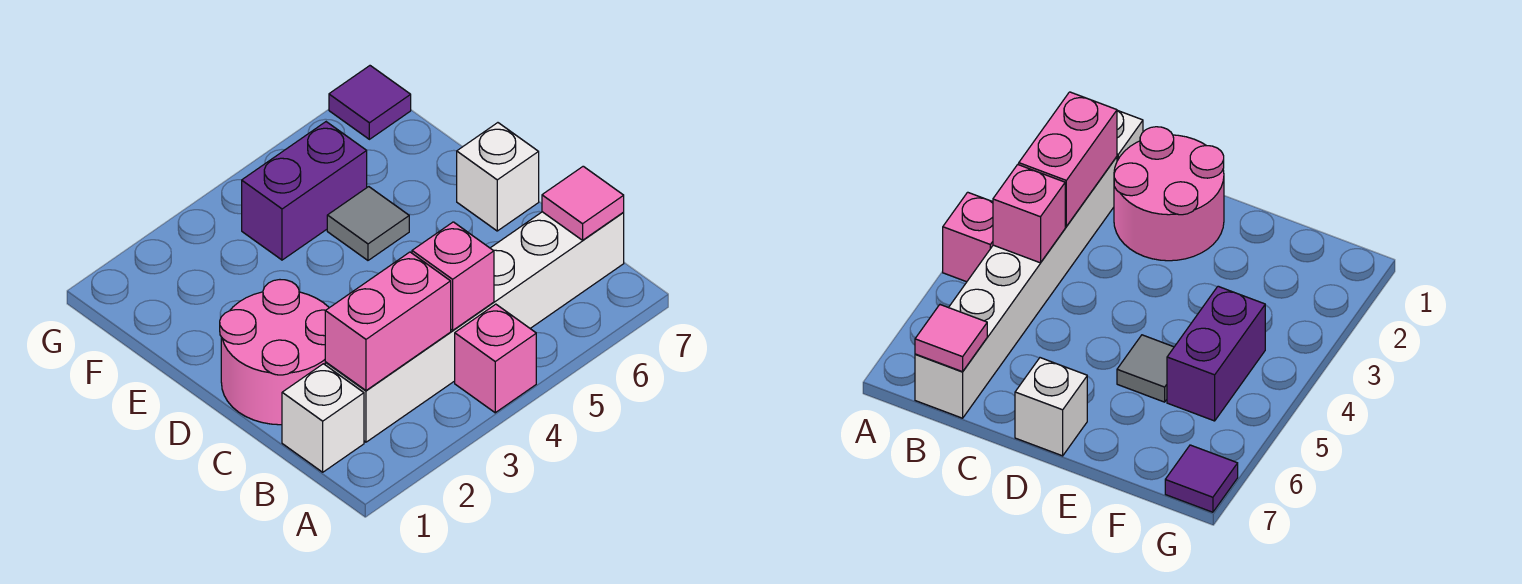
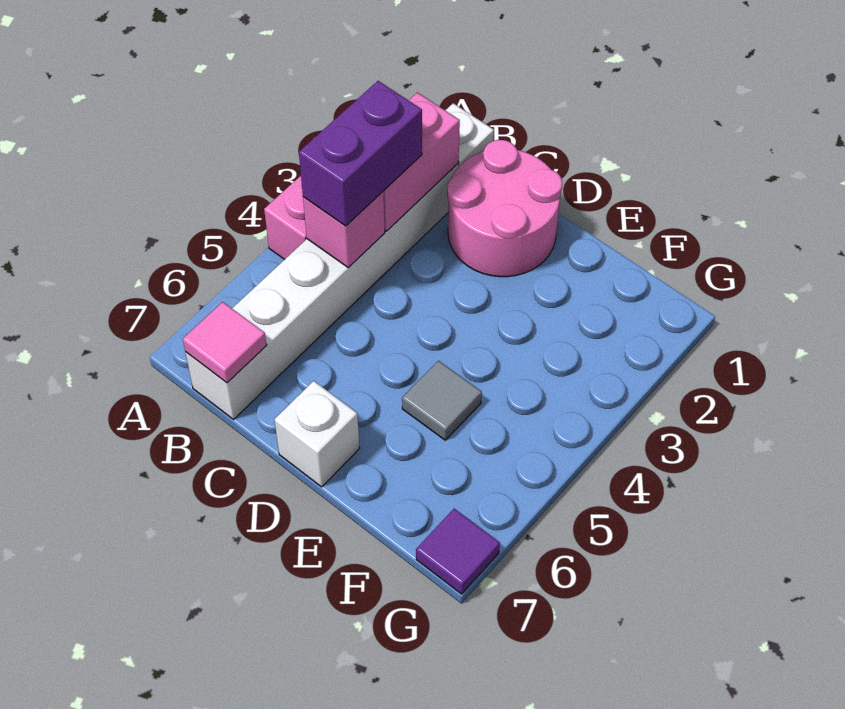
purple brick F4:F5 level 1 -> purple brick B3:B4 level 3

